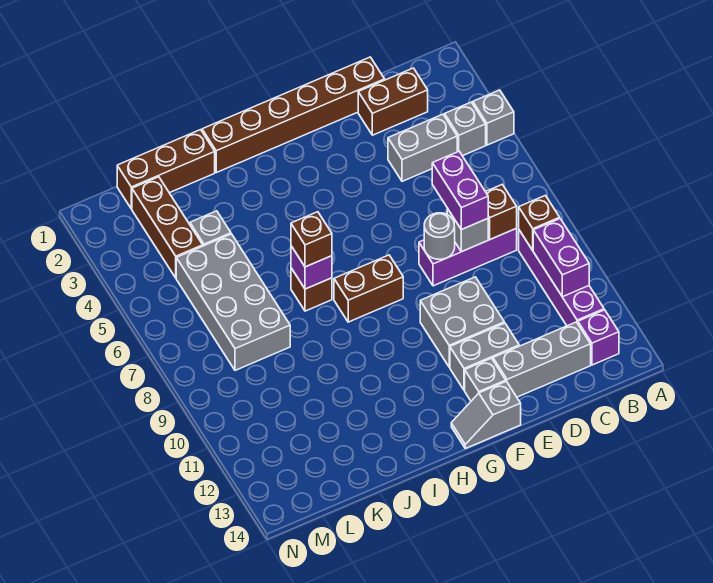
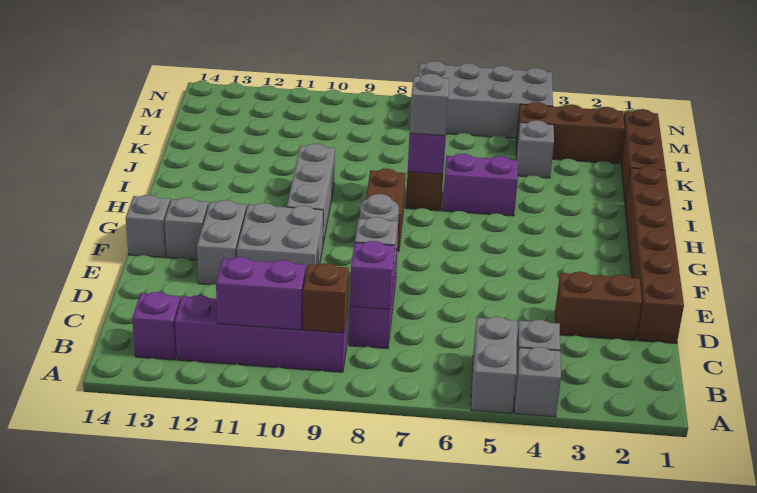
brown brick C2:D2 level 1 -> brown brick D2:D3 level 1
grey brick C4:D4 level 1 -> grey brick A5:B5 level 1
brown brick C8 level 2 -> purple brick C8 level 2
grey brick C13:E13 level 1 -> grey brick G10:I10 level 1
purple brick D7:D8 level 3 -> purple brick I5:I6 level 1
brown brick I7 level 3 -> grey brick I7 level 3
grey brick K5:L8 level 1 -> grey brick M4:N7 level 1

